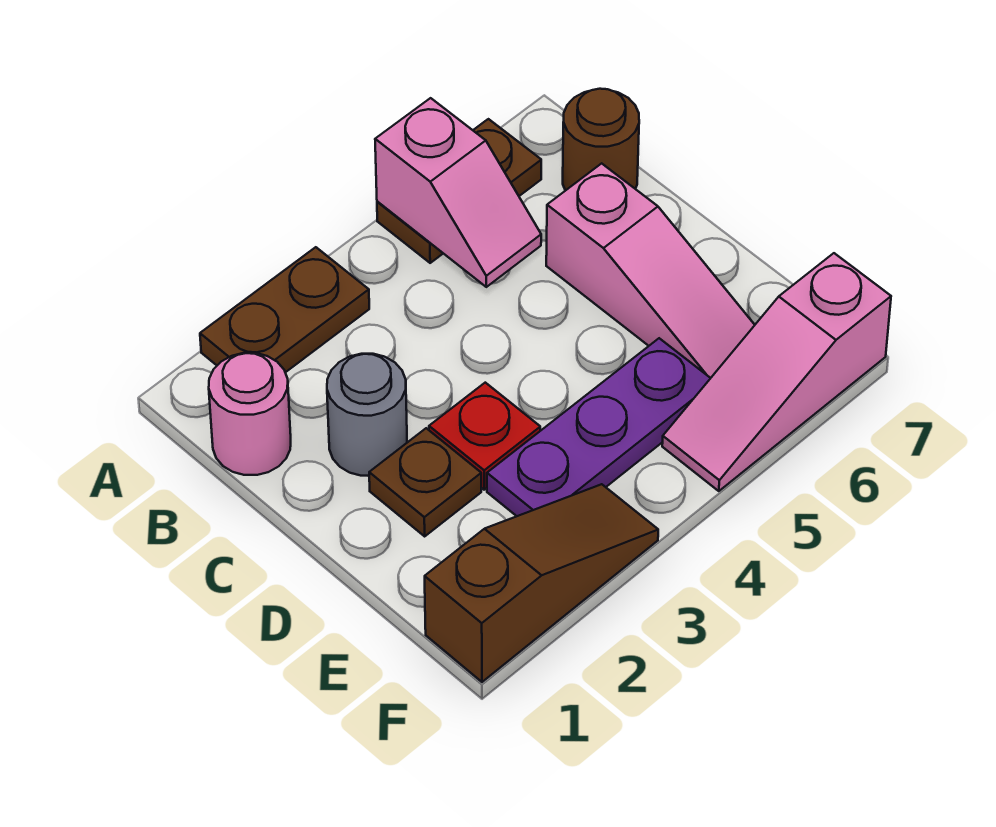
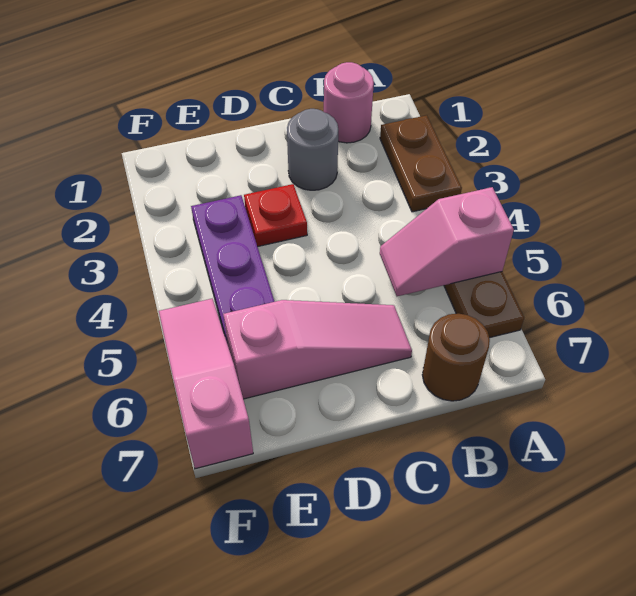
pink slope C6:E6 level 1 top C -> pink slope C6:E6 level 1 top E
brown plate D2 level 1 -> none
brown slope F1:F3 level 1 top 1 -> none

